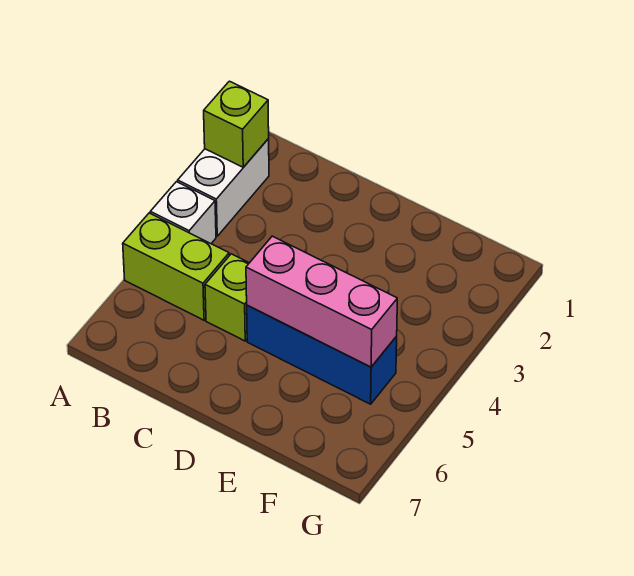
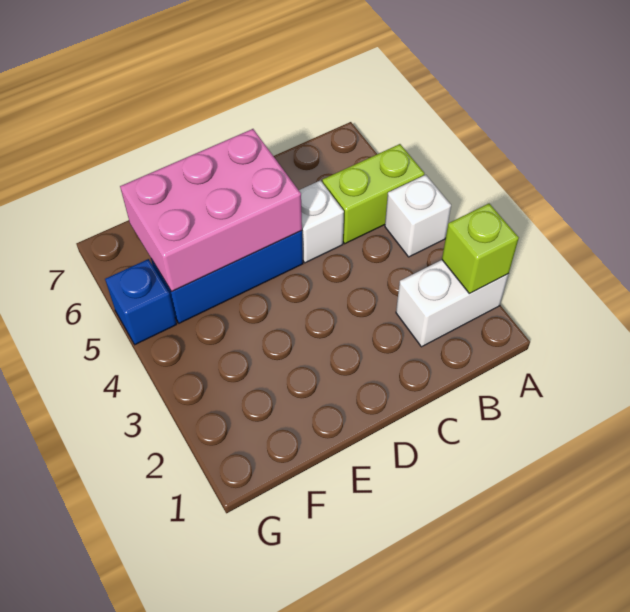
white brick A2:A3 level 1 -> white brick A2:B2 level 1
lime brick C5 level 1 -> white brick C5 level 1
pink brick D5:F5 level 2 -> pink brick D5:F6 level 2
none -> blue brick G5 level 1

